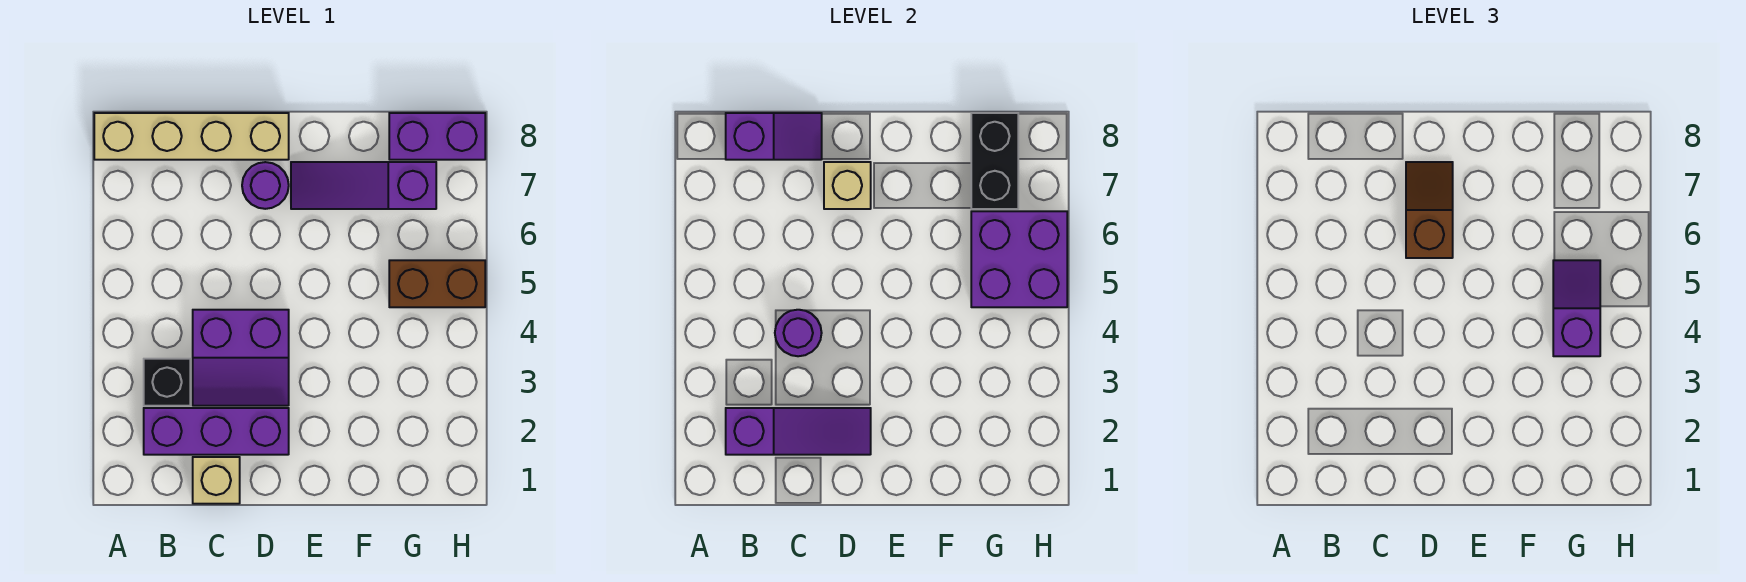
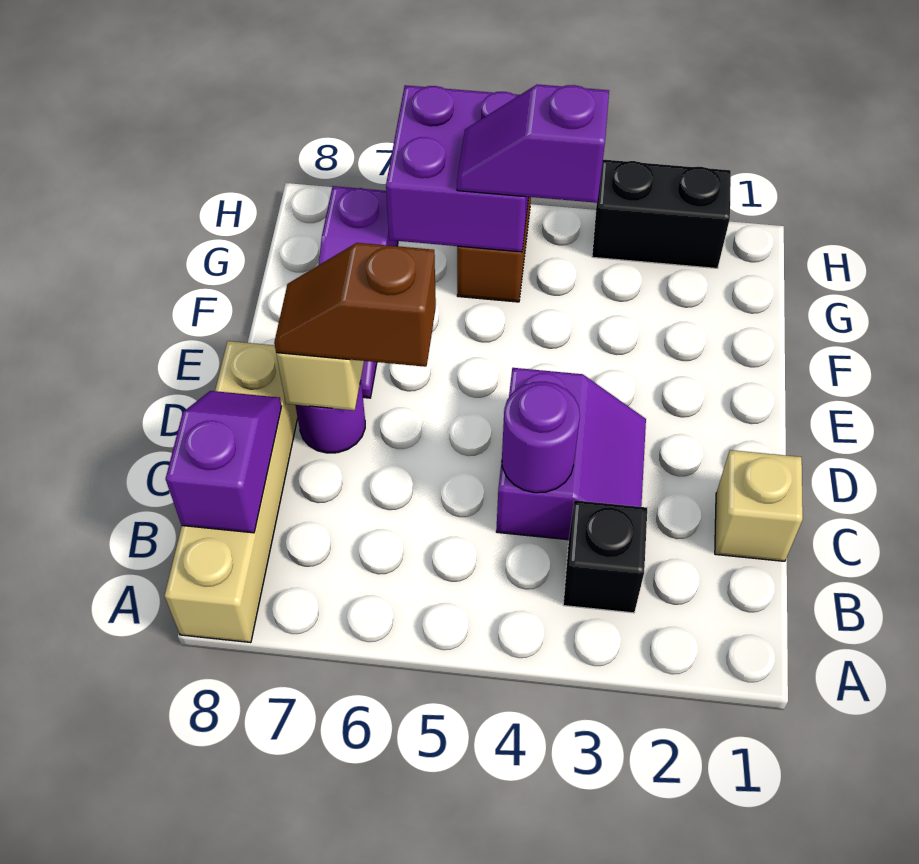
purple brick B2:D2 level 1 -> none
purple slope B2:D2 level 2 top B -> none
black brick G7:G8 level 2 -> black brick H2:H3 level 1
purple brick G8:H8 level 1 -> none

